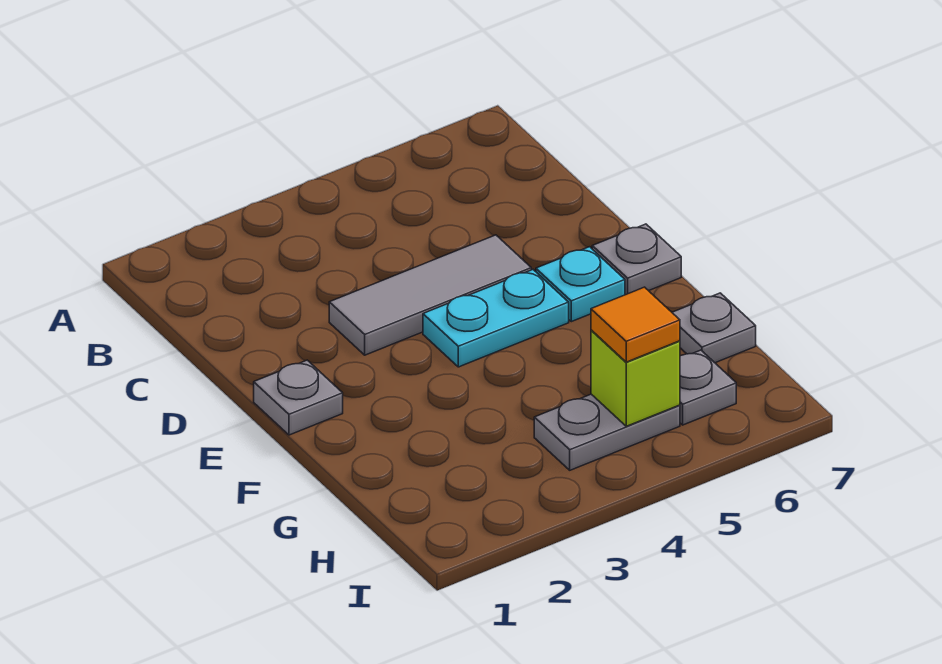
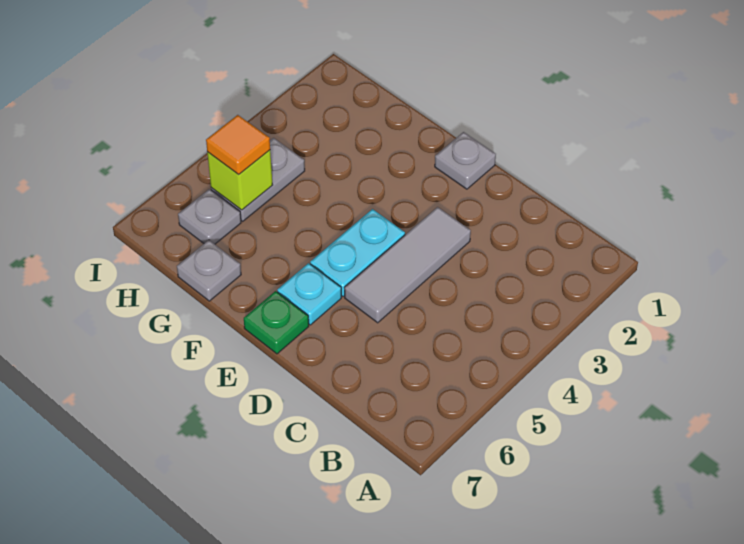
grey plate E7 level 1 -> green plate E7 level 1

